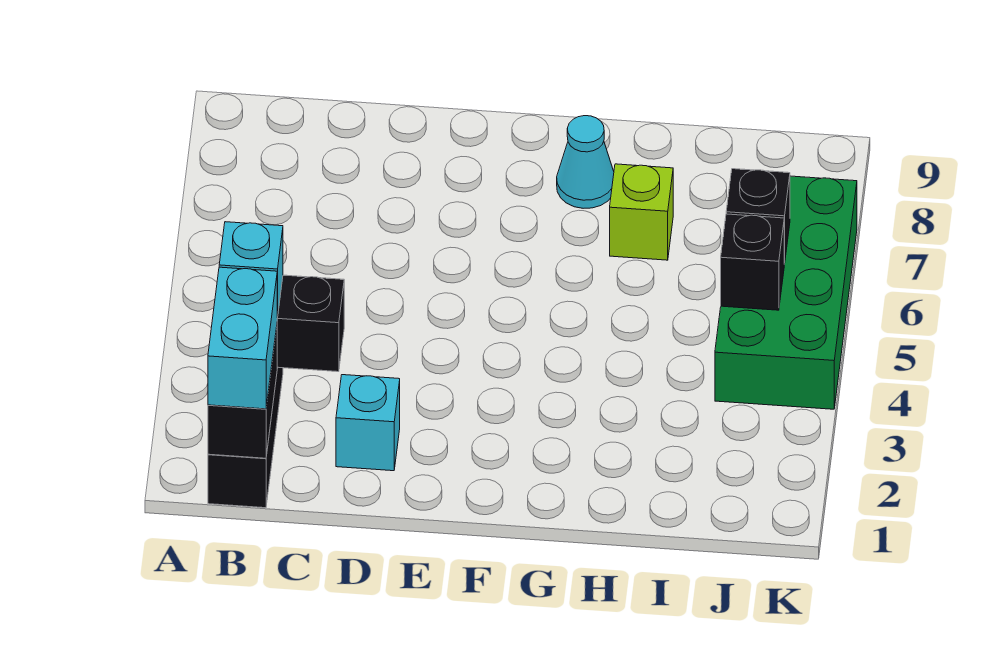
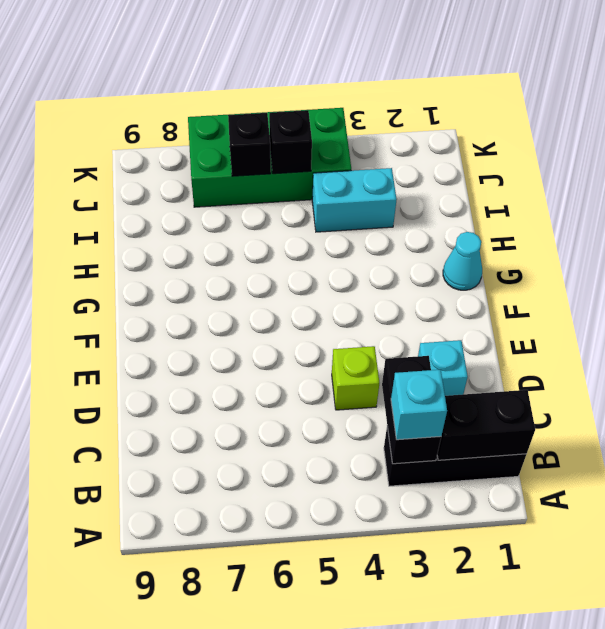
cyan brick B1:B2 level 3 -> cyan brick I3:I4 level 1
cyan cone G8 level 1 -> cyan cone G1 level 1
lime brick H7 level 1 -> lime brick D4 level 1

